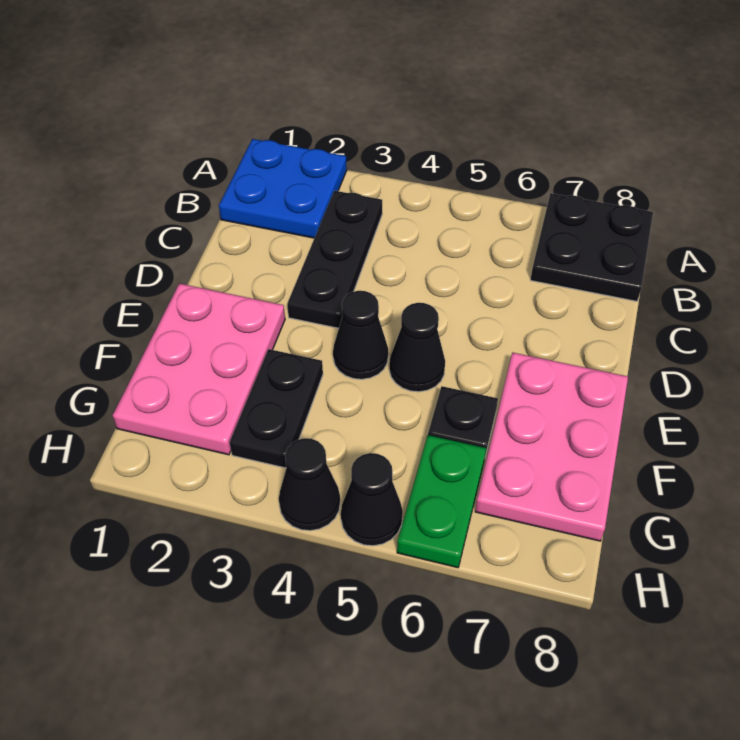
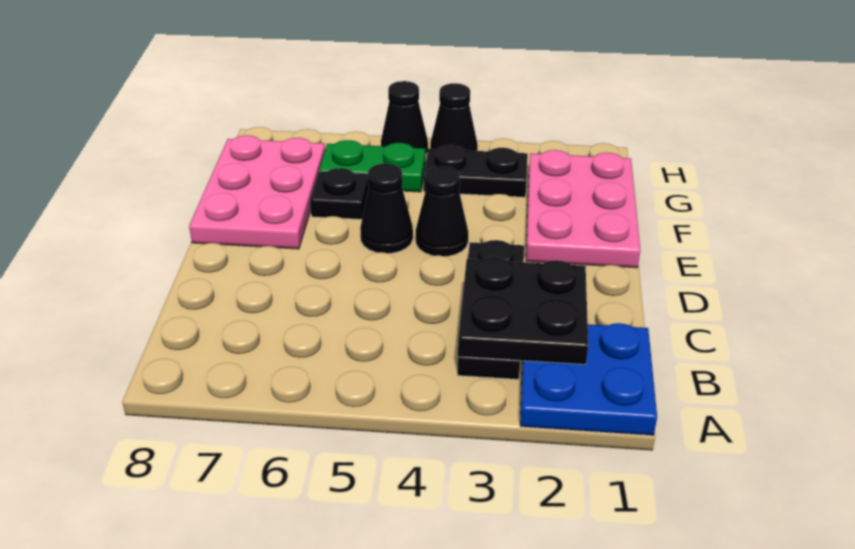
black plate A7:B8 level 1 -> black plate B2:C3 level 2
black plate F3:G3 level 1 -> black plate G3:G4 level 1
green plate G6:H6 level 1 -> green plate G5:G6 level 1

